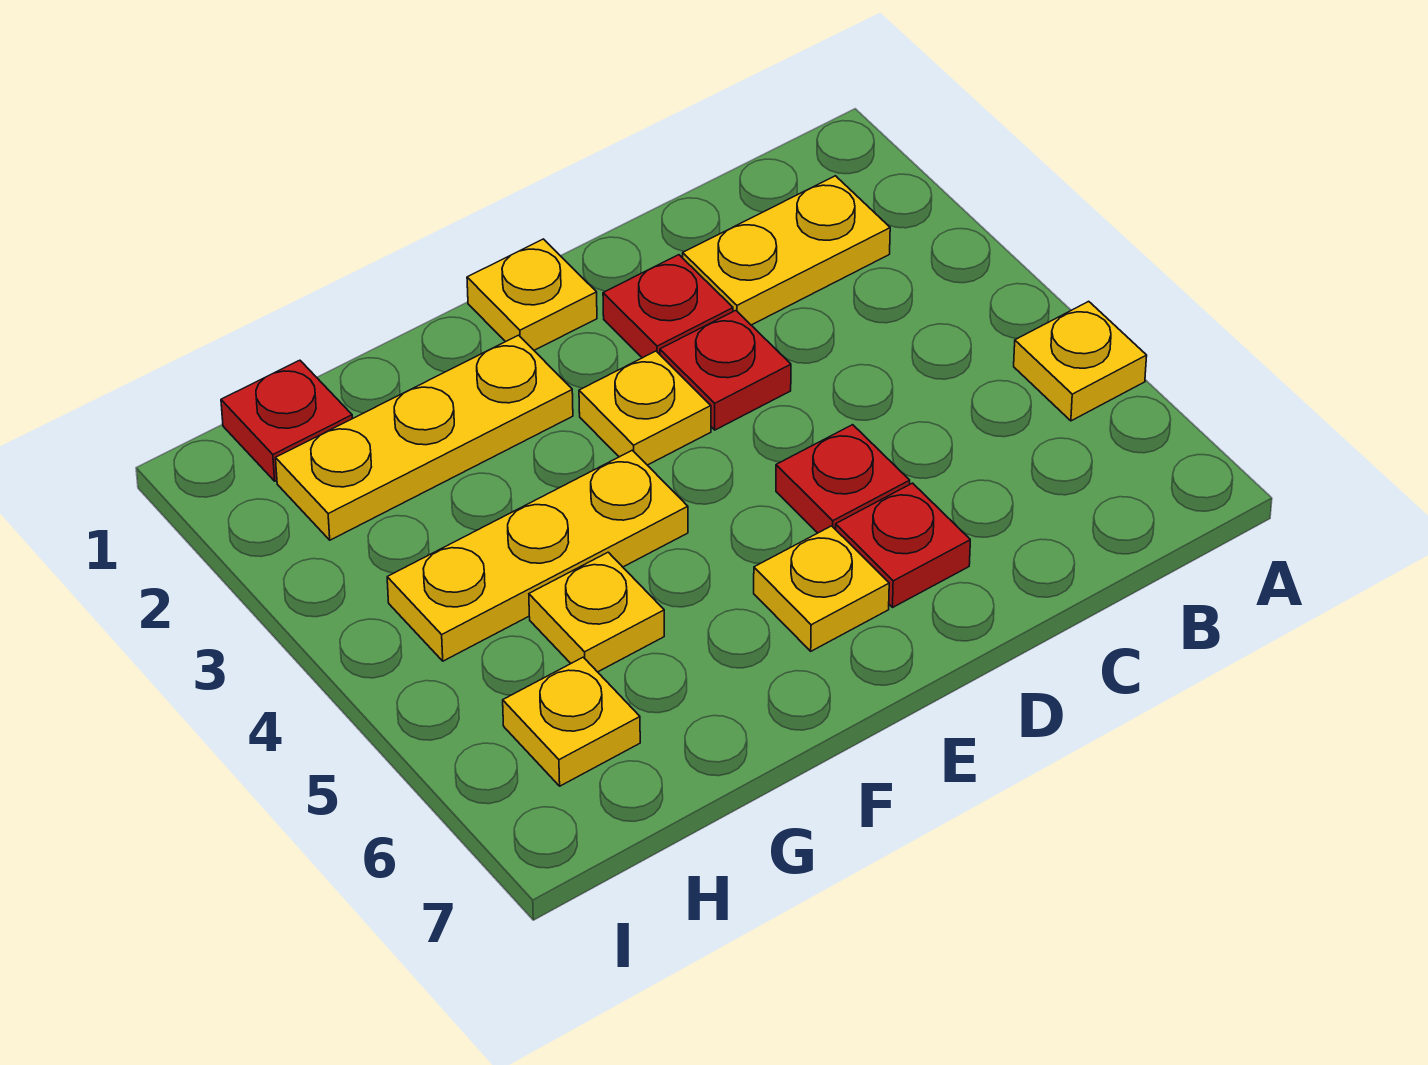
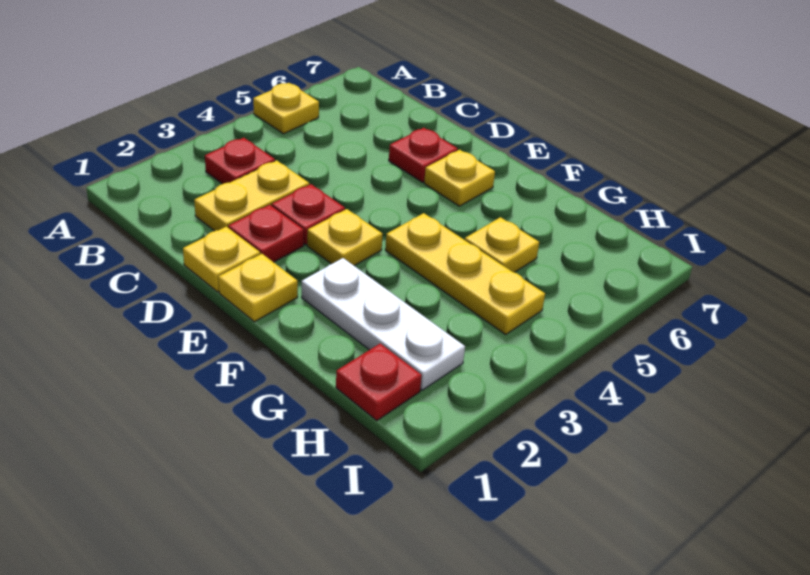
yellow plate B2:C2 level 1 -> yellow plate C2:C3 level 1
red plate D5 level 1 -> red plate B3 level 1
yellow plate F2:H2 level 1 -> white plate F2:H2 level 1
yellow plate H6 level 1 -> yellow plate D1 level 1

